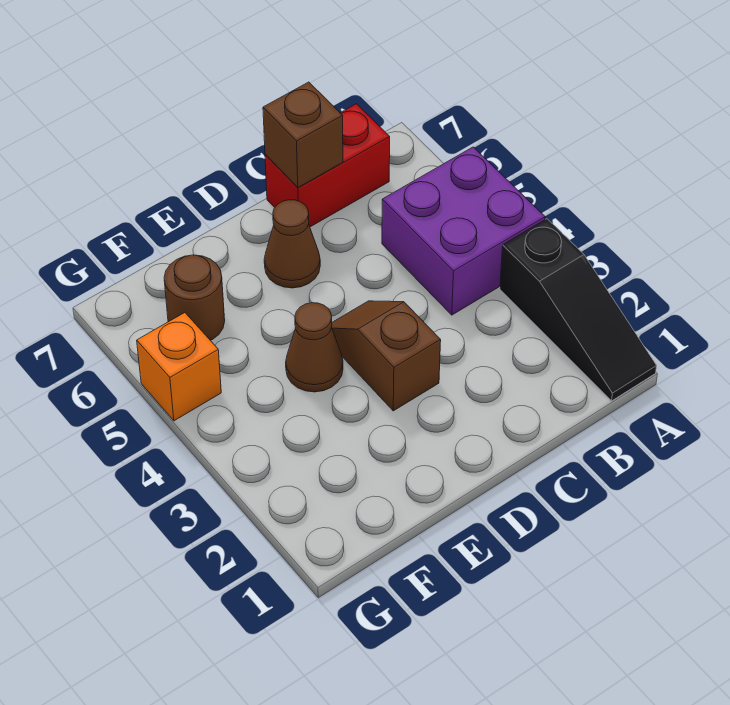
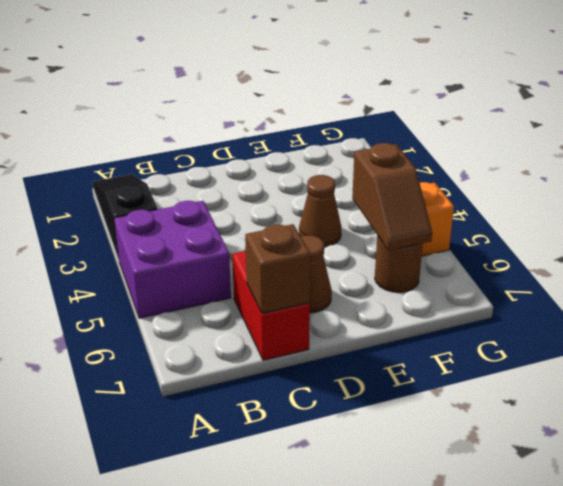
red brick B7:C7 level 1 -> red brick C6:C7 level 1
brown slope D3:D4 level 1 top 3 -> brown slope F5:F6 level 2 top 5

